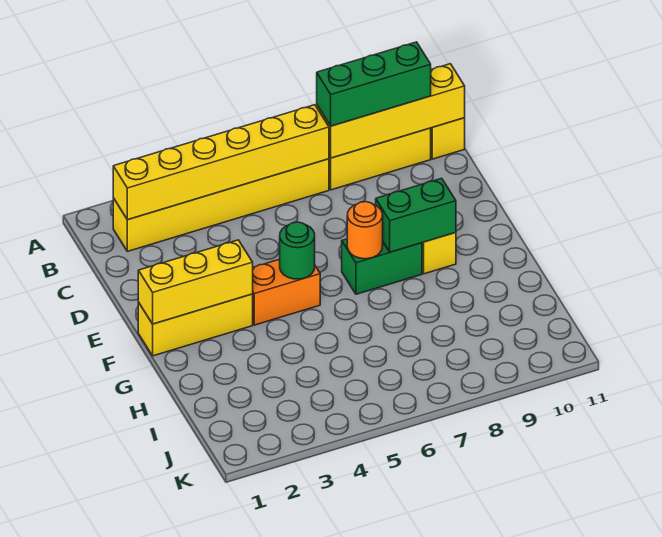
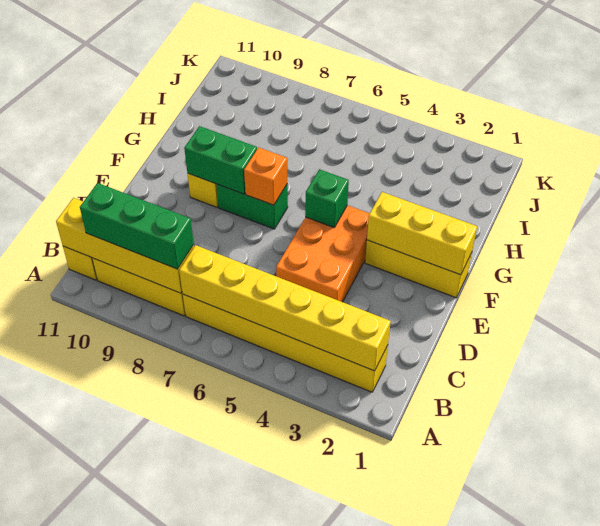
orange brick F4:F5 level 1 -> orange brick D4:F5 level 1
green round brick F5 level 2 -> green brick F5 level 2
orange round brick F7 level 2 -> orange brick F7 level 2

